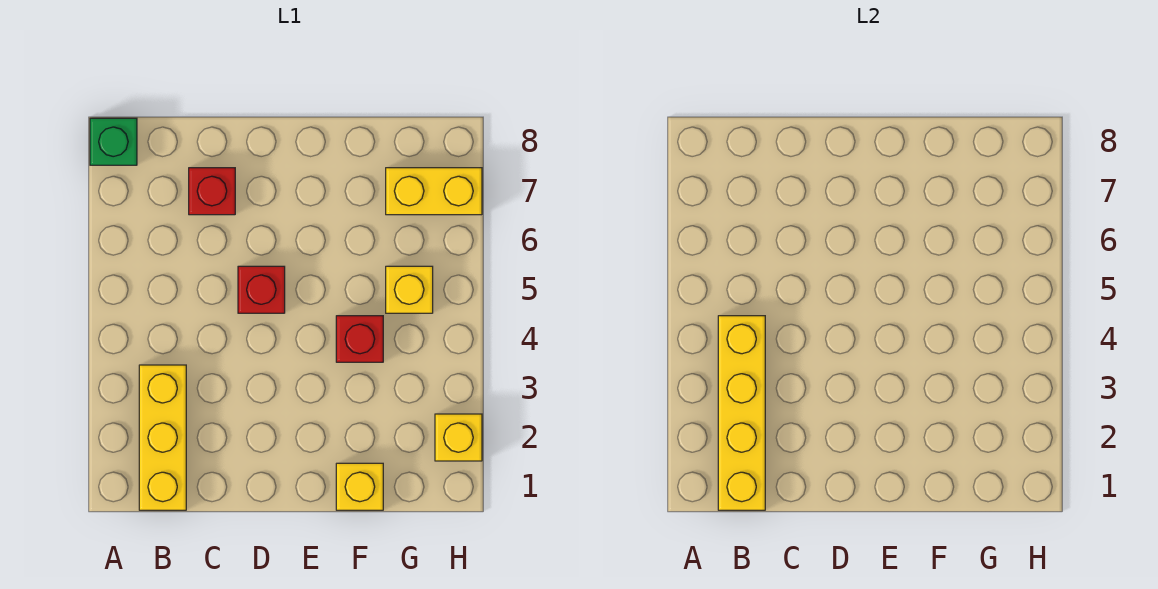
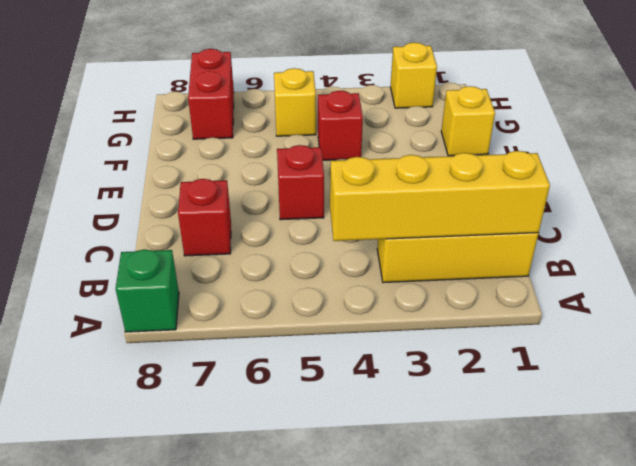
yellow brick G7:H7 level 1 -> red brick G7:H7 level 1

